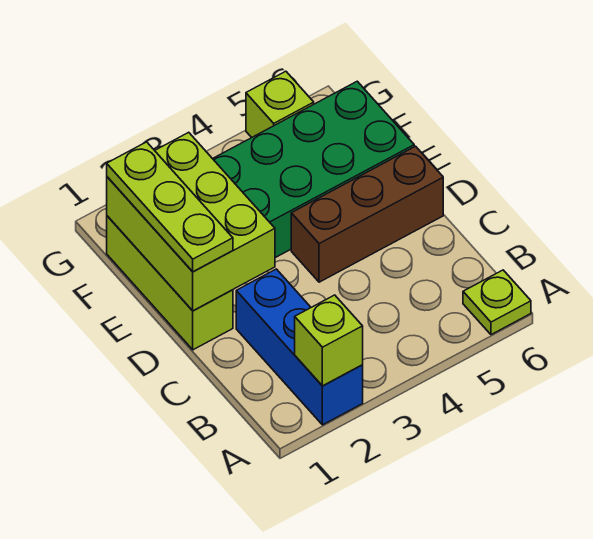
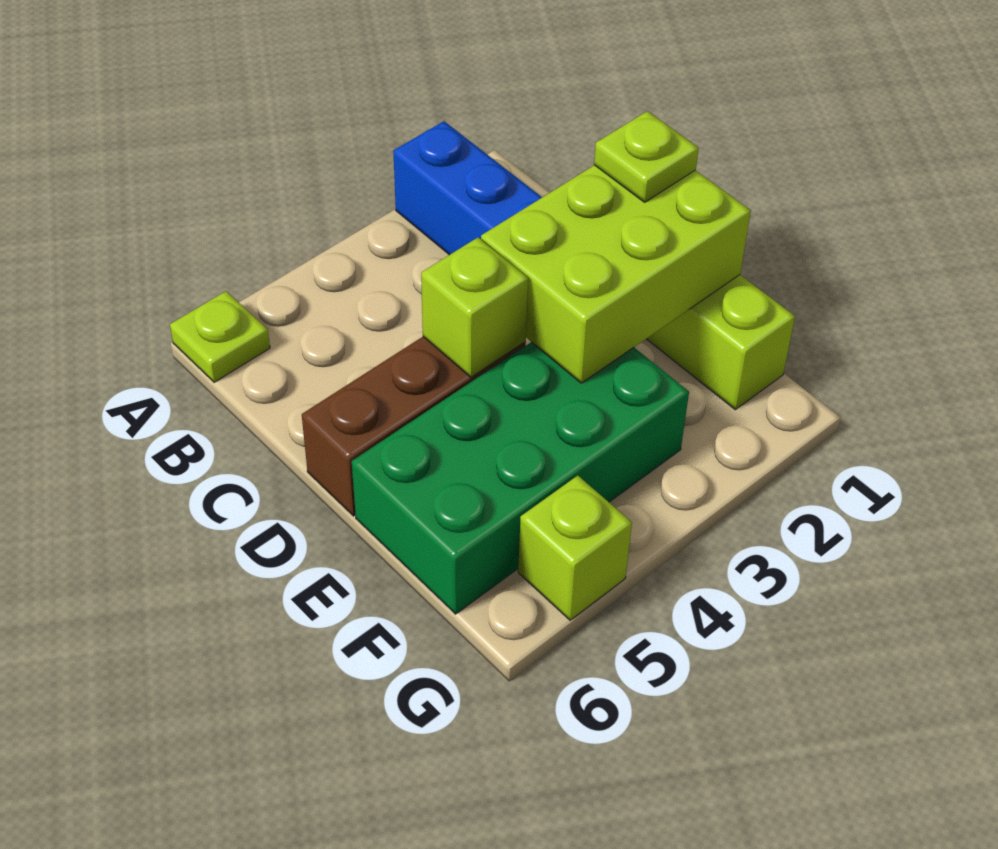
lime brick A2 level 2 -> lime brick D4 level 2
lime brick D1:F2 level 2 -> lime brick D1:E3 level 2
lime plate D1:F1 level 3 -> lime plate D1 level 3

